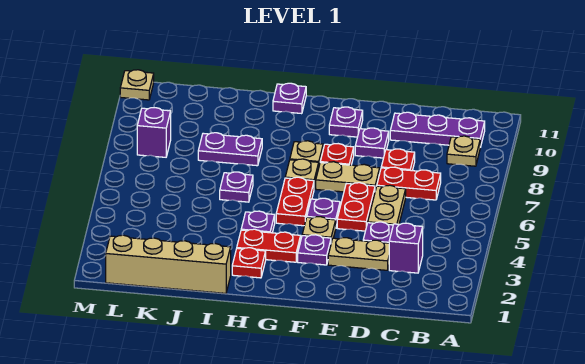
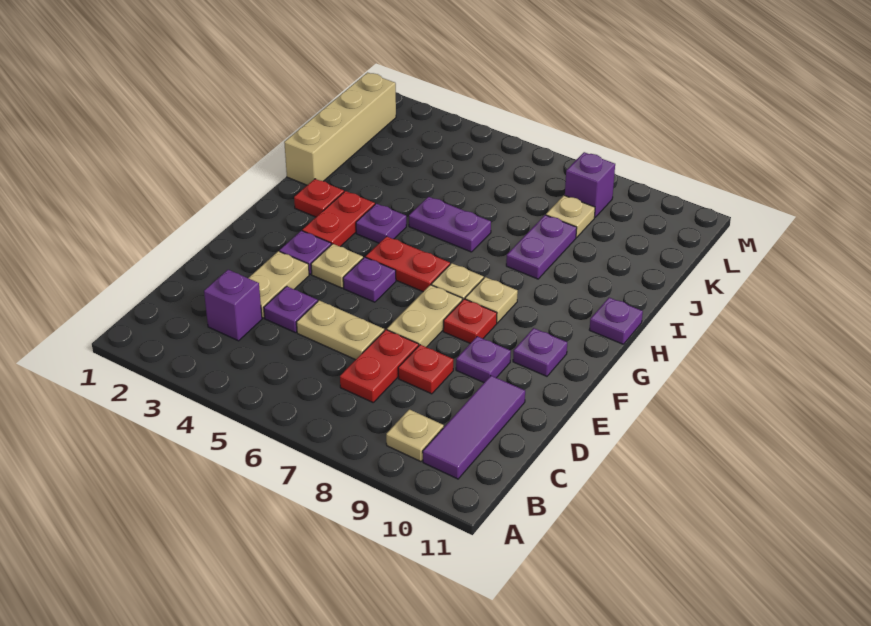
purple plate B10:D10 level 1 -> purple tile B10:D10 level 1
red plate E5:E6 level 1 -> none
purple plate I6 level 1 -> purple plate I5:I6 level 1
tan plate M11 level 1 -> tan plate K8 level 1

